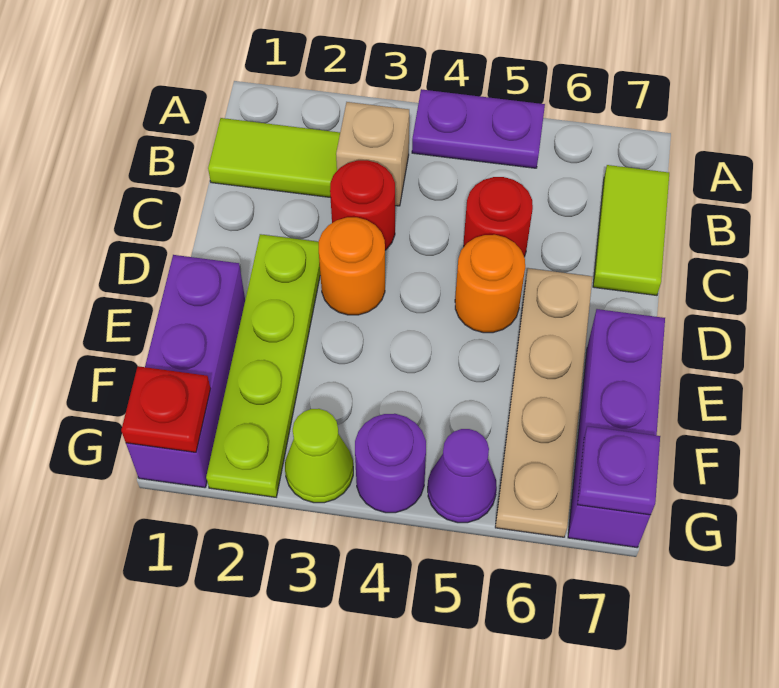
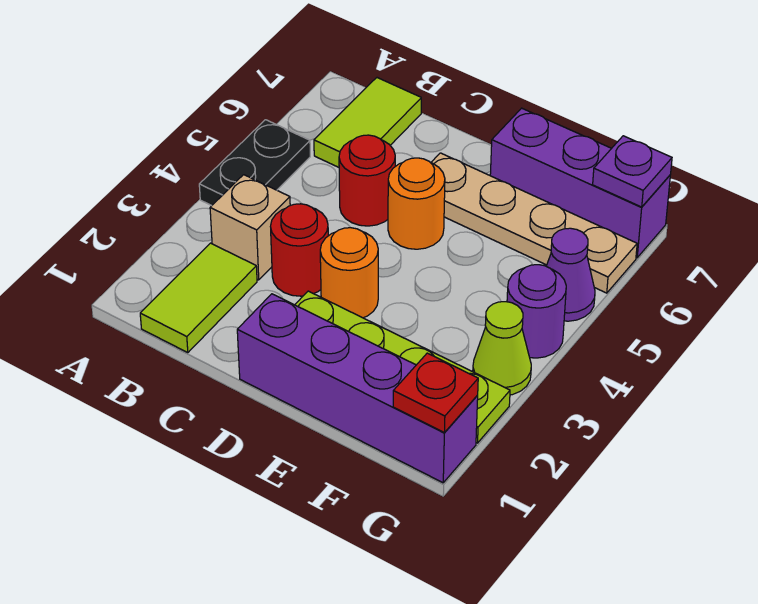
purple plate A4:A5 level 1 -> black plate A4:A5 level 1
lime tile B7:C7 level 1 -> lime tile B6:B7 level 1
purple brick E1:G1 level 1 -> purple brick D1:G1 level 1

